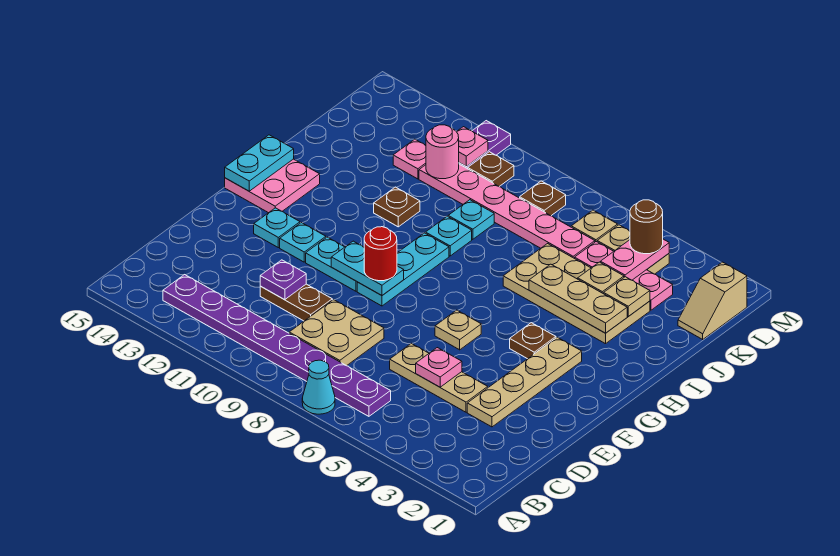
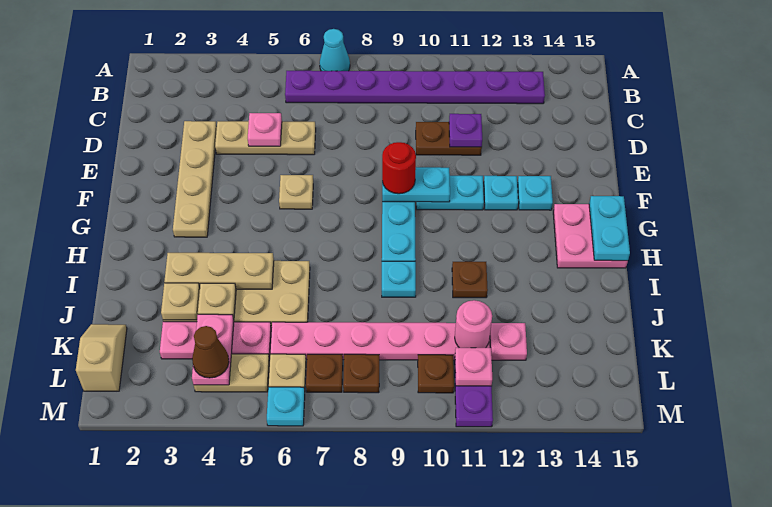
tan plate C8:D9 level 1 -> none
brown plate G4 level 1 -> brown plate L7 level 1
cyan plate J9 level 1 -> cyan plate M6 level 1
brown round brick L4 level 3 -> brown cone L4 level 3

